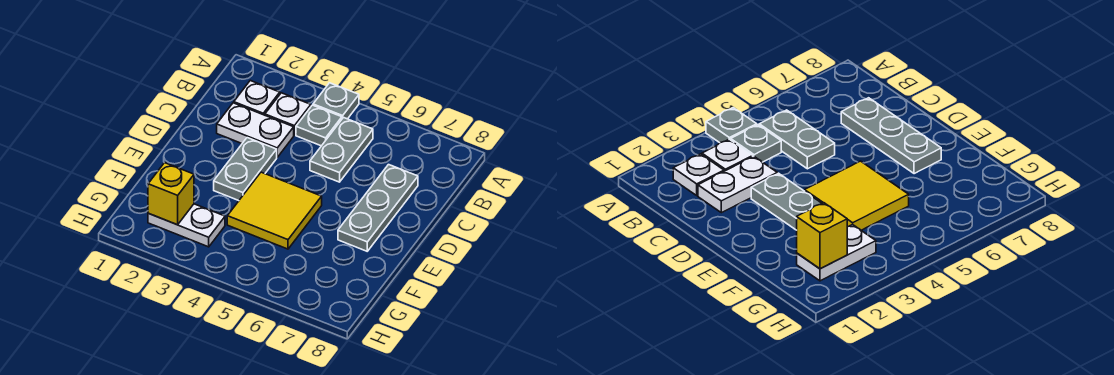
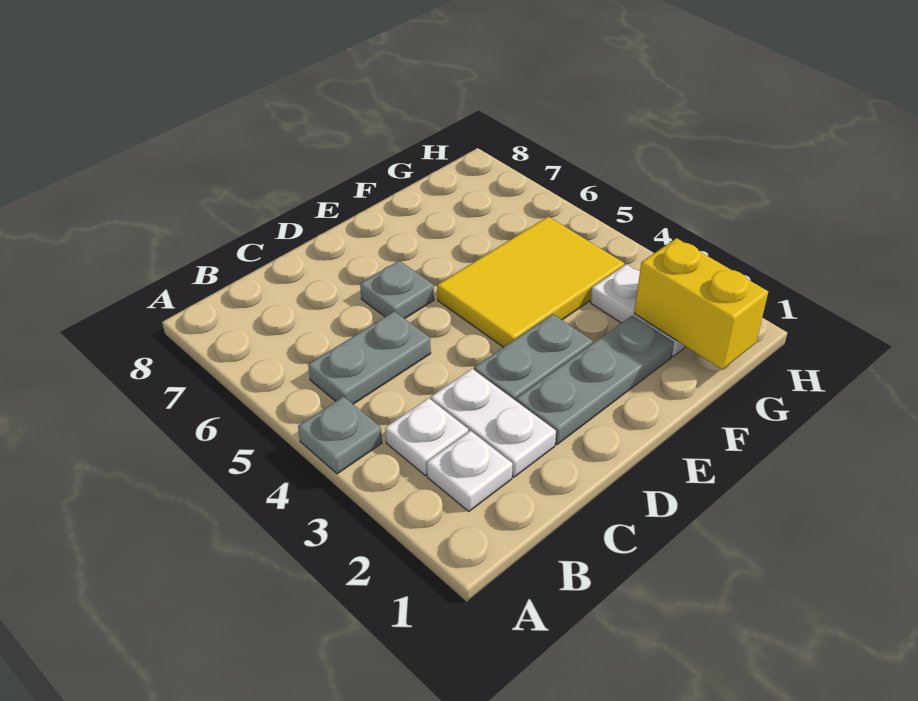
grey plate B4 level 1 -> grey plate D6 level 1
grey plate C7:E7 level 1 -> grey plate D2:F2 level 1
yellow tile E4:F5 level 1 -> yellow tile E4:G5 level 1
yellow brick G2 level 2 -> yellow brick G1:G2 level 2

